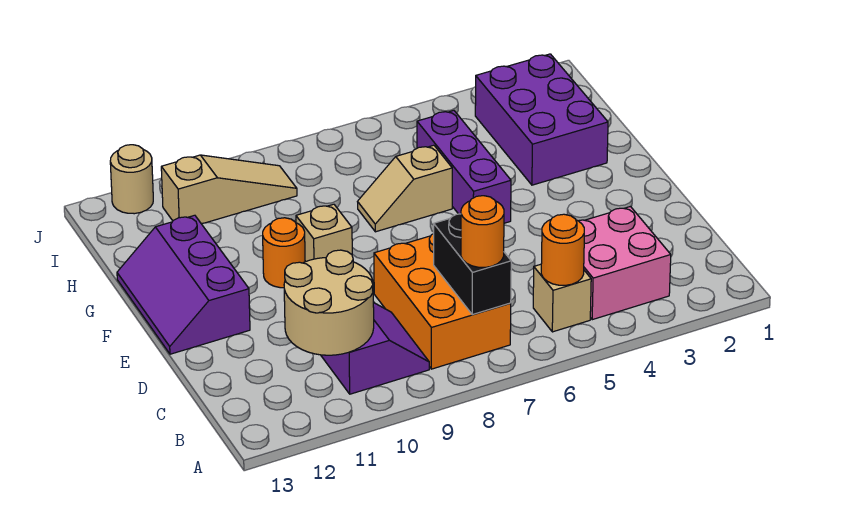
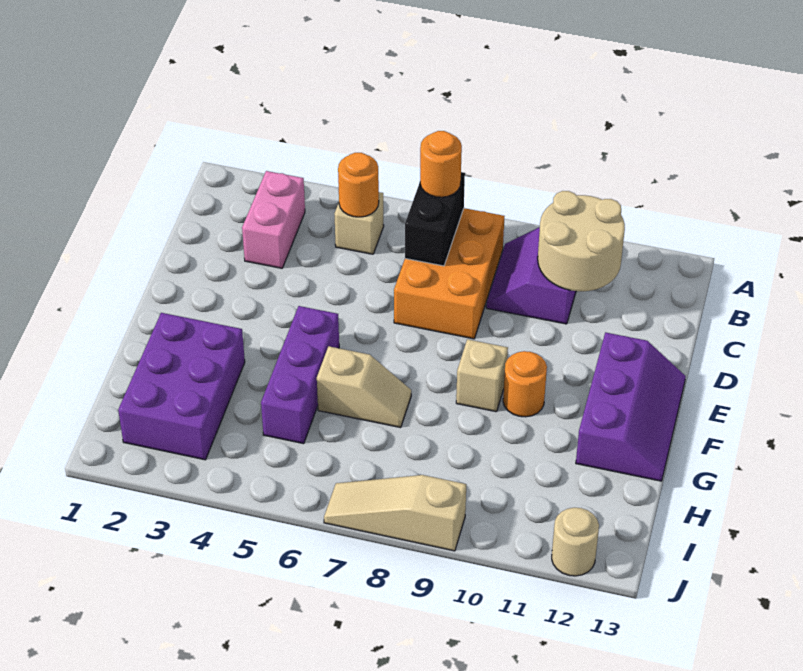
pink brick B3:C4 level 1 -> pink brick B3:C3 level 1
tan slope I9:I11 level 1 top 11 -> tan slope J7:J9 level 1 top 9

